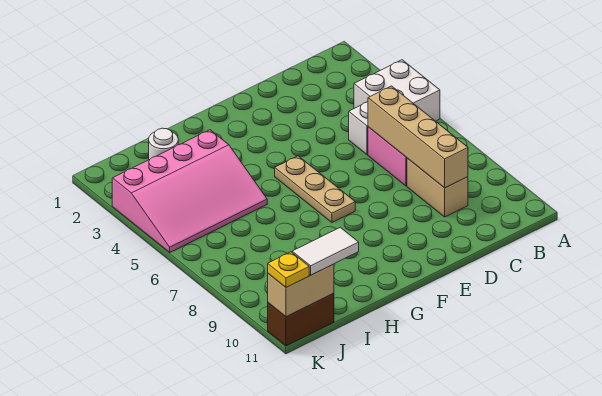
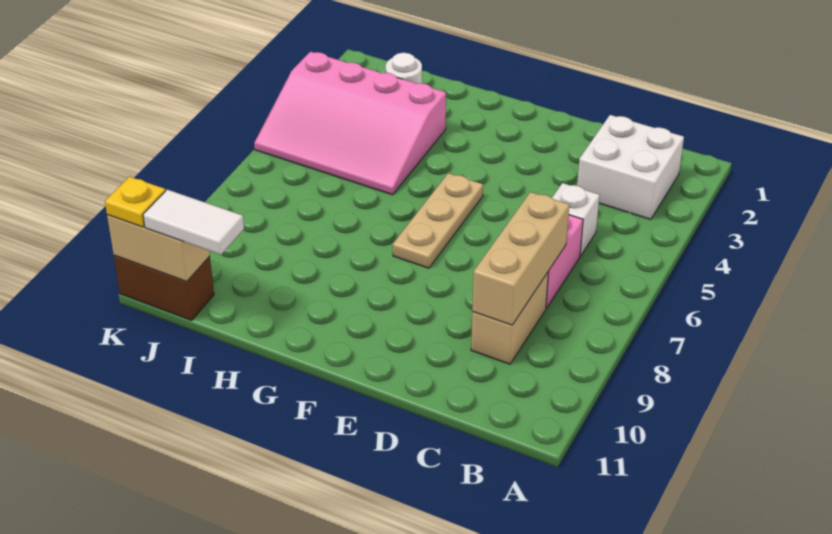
white brick A4:B5 level 1 -> white brick B2:C3 level 1
tan brick C6:C9 level 2 -> tan brick C7:C9 level 2

